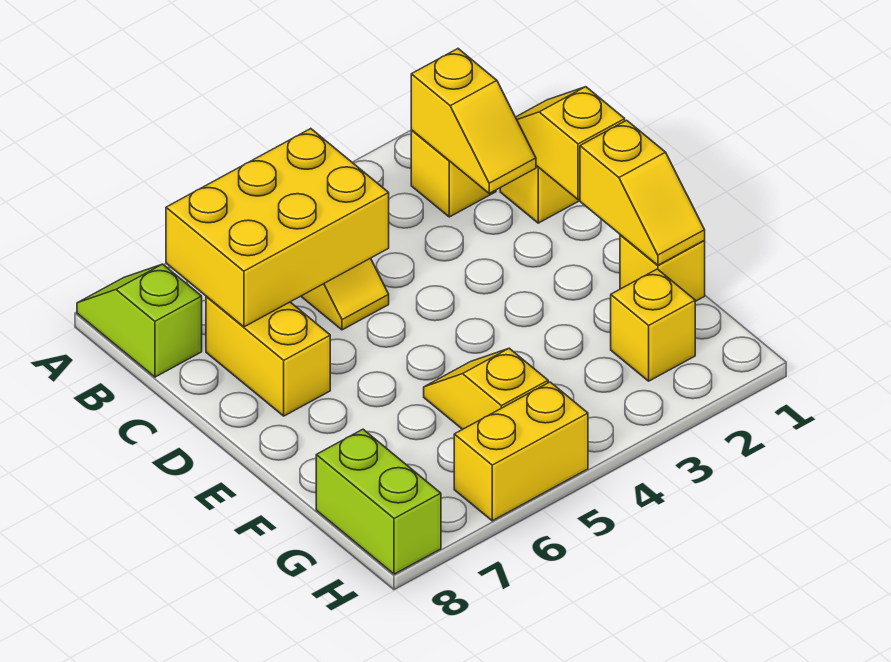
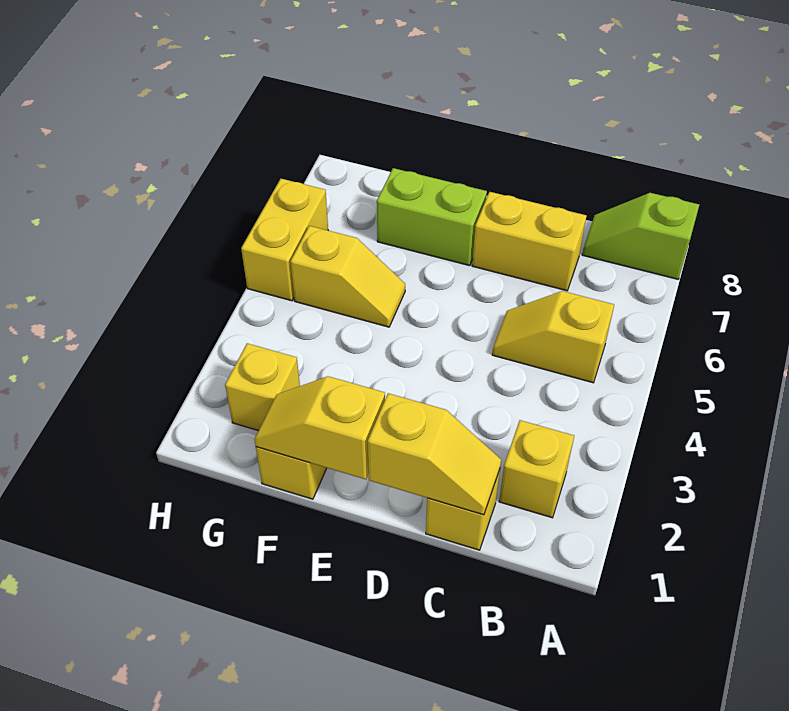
lime slope A8:B8 level 1 top B -> lime slope A8:B8 level 1 top A
yellow slope B2:C2 level 2 top B -> none
yellow brick B5:C7 level 2 -> none
lime brick G8:H8 level 1 -> lime brick E7:F7 level 1

